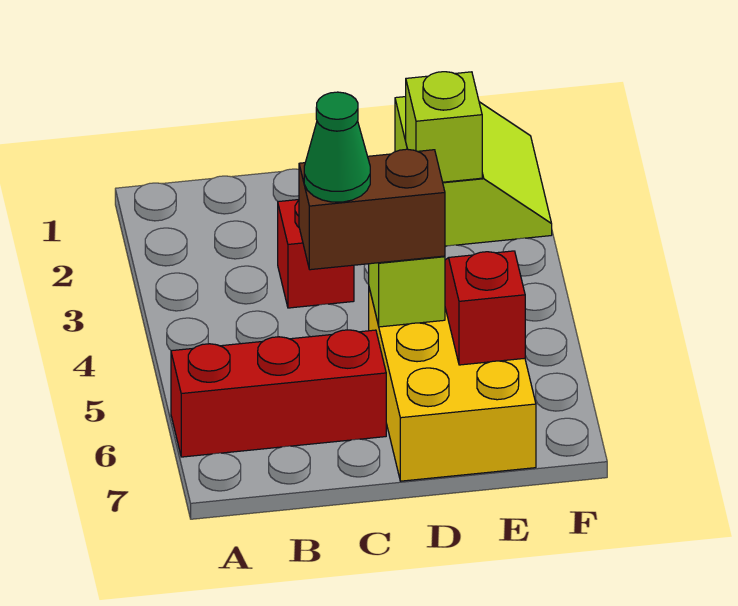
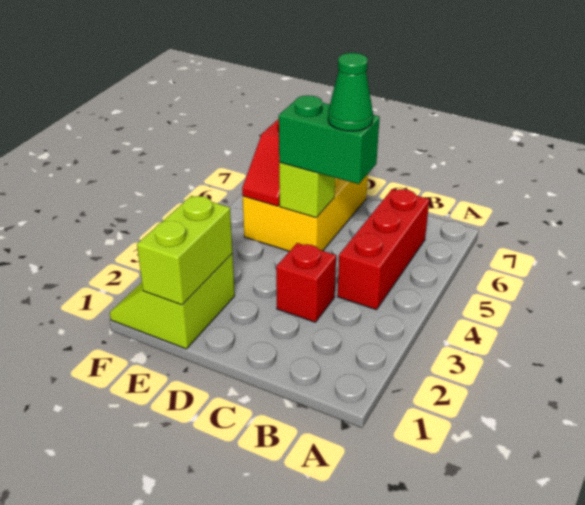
red brick A6:C6 level 1 -> red brick B4:B6 level 1
brown brick C5:D5 level 3 -> green brick C5:D5 level 3
lime brick E2 level 2 -> lime brick E1:E2 level 2

